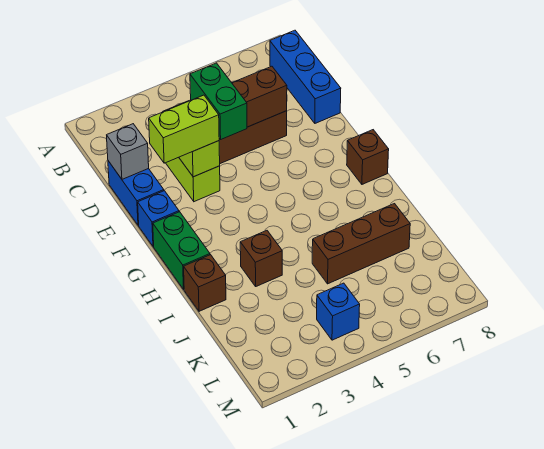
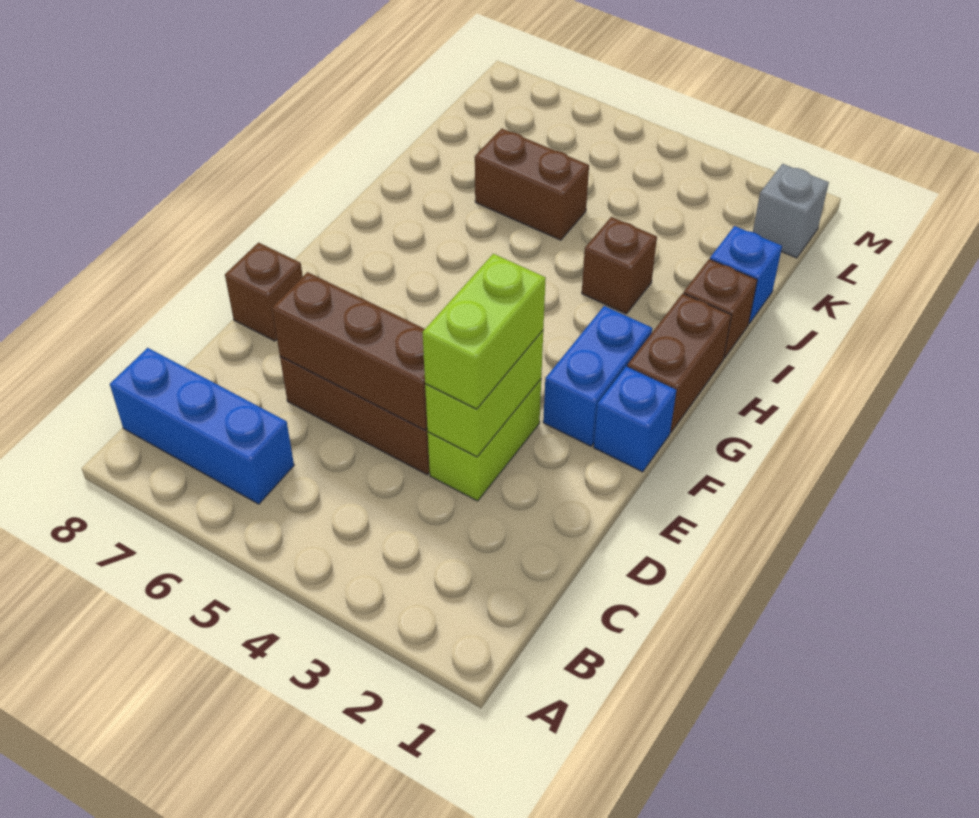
blue brick B8:D8 level 1 -> blue brick B6:B8 level 1
blue brick D1:E1 level 1 -> blue brick F2:G2 level 1
grey brick D1 level 2 -> grey brick L1 level 1
green brick D4:E4 level 3 -> none
lime brick E2:E3 level 3 -> lime brick D3:E3 level 3
green brick G1:H1 level 1 -> brown brick G1:H1 level 1
brown brick G8 level 1 -> brown brick E8 level 1
brown brick J5:J7 level 1 -> brown brick J5:J6 level 1
blue brick L4 level 1 -> blue brick J1 level 1

